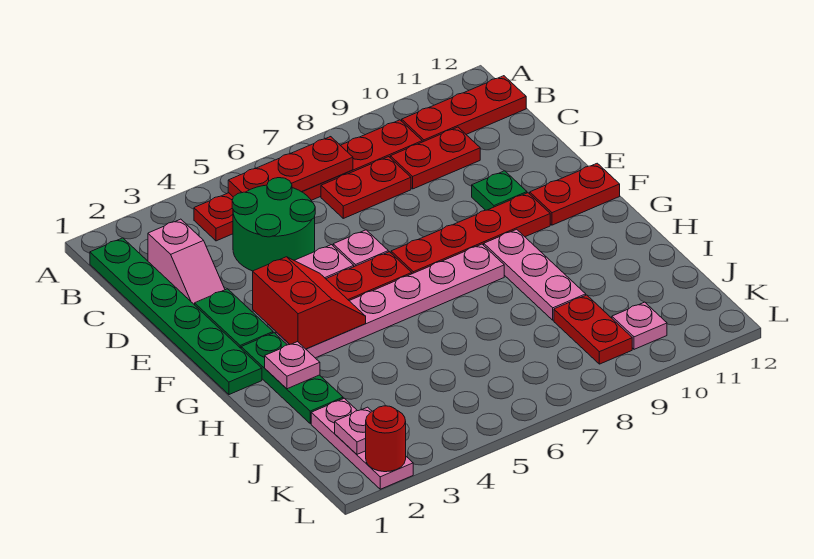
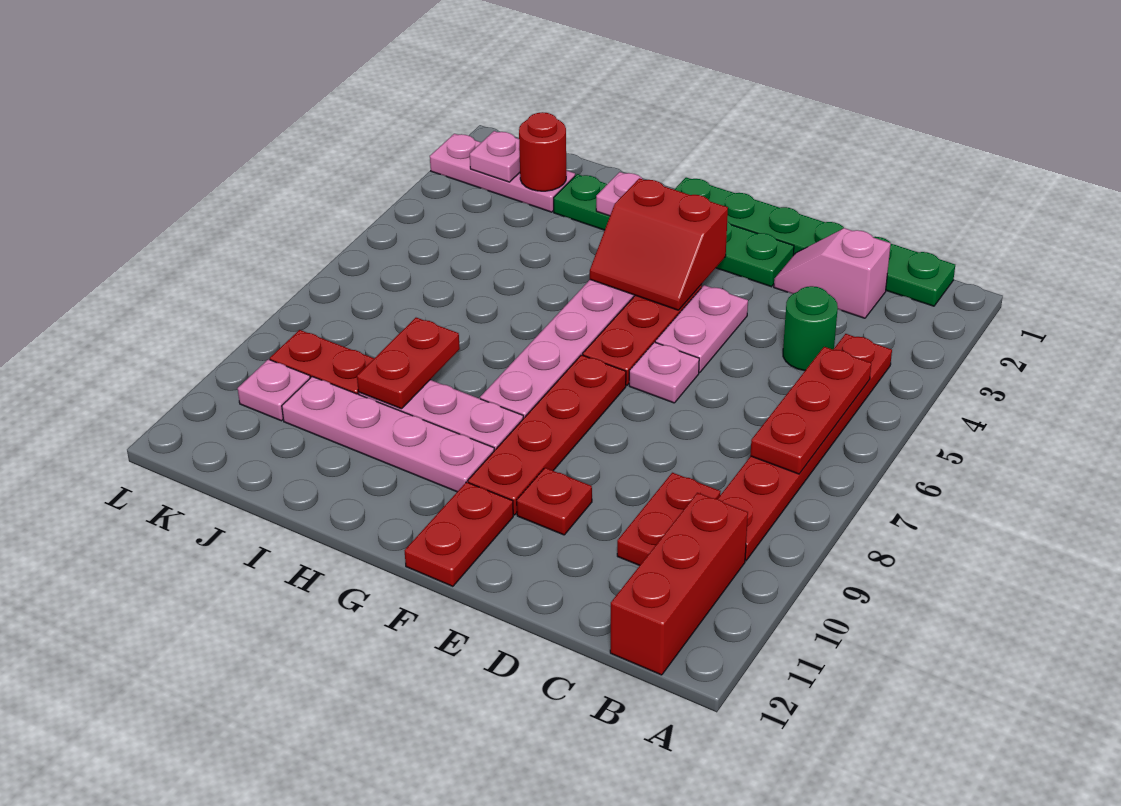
red plate B10:B12 level 1 -> red brick B10:B12 level 1
green round brick C4:D5 level 1 -> green round brick C4 level 1
red plate C7:C8 level 1 -> red plate I8:I9 level 2
green plate E10 level 1 -> red plate E10 level 1
none -> pink plate G10:J10 level 1
red round brick L2 level 2 -> red round brick J2 level 2

